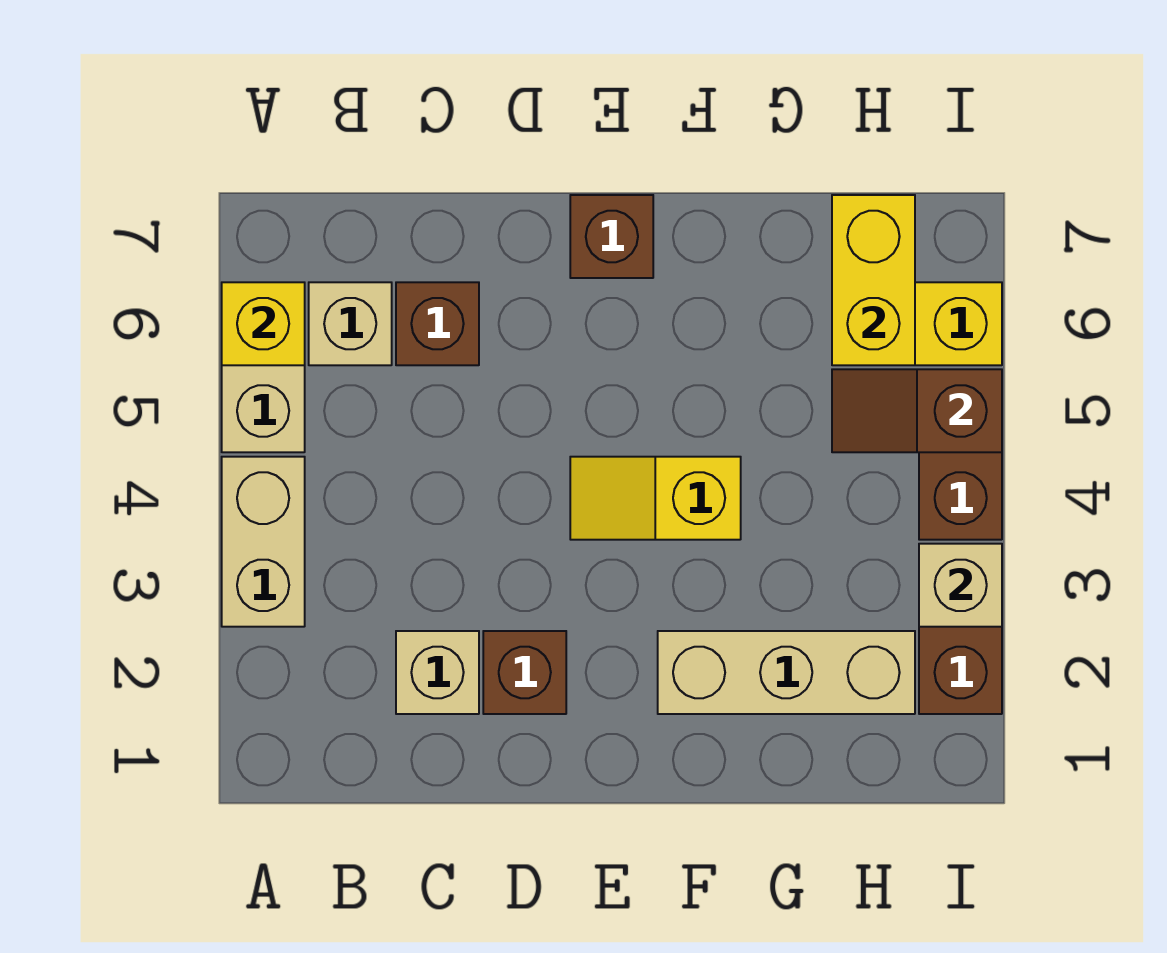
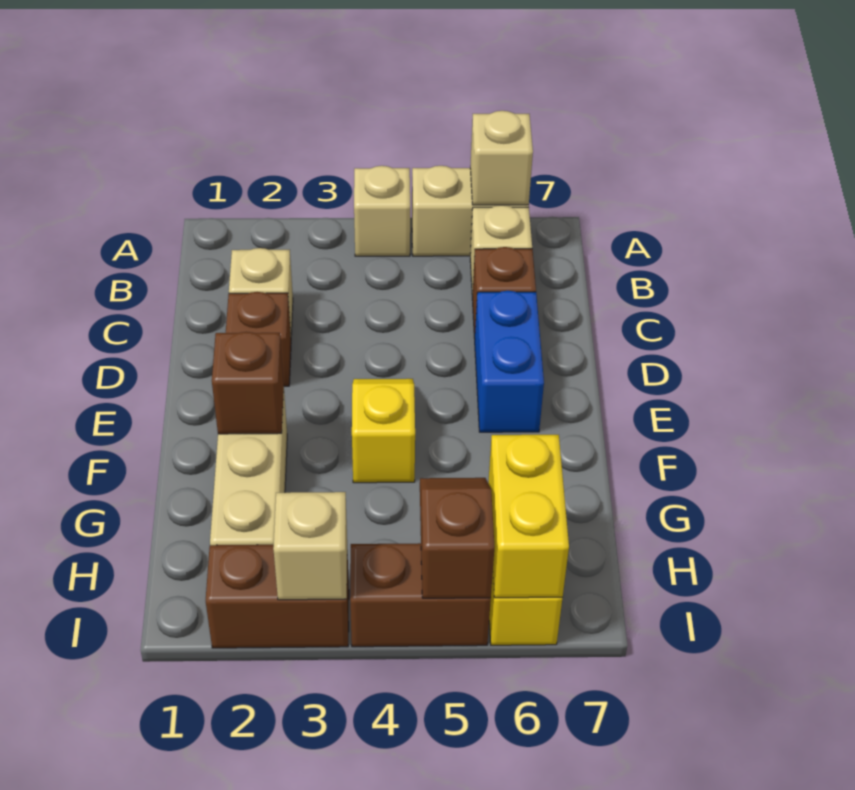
tan brick A3:A4 level 1 -> tan brick A4 level 1
yellow brick A6 level 2 -> tan brick A6 level 2
none -> blue brick D6:E6 level 1
brown brick E7 level 1 -> brown brick F2 level 2
yellow brick H6:H7 level 2 -> yellow brick H6:I6 level 2

